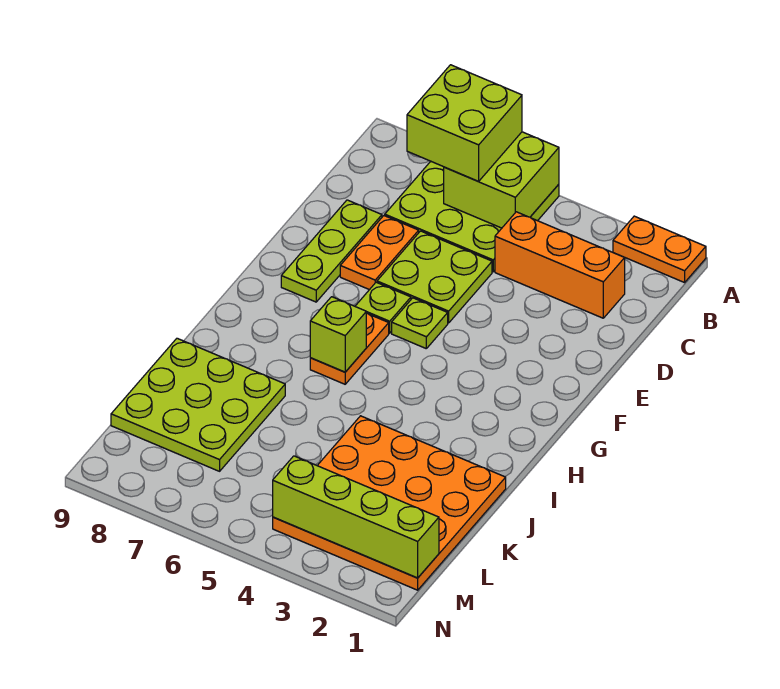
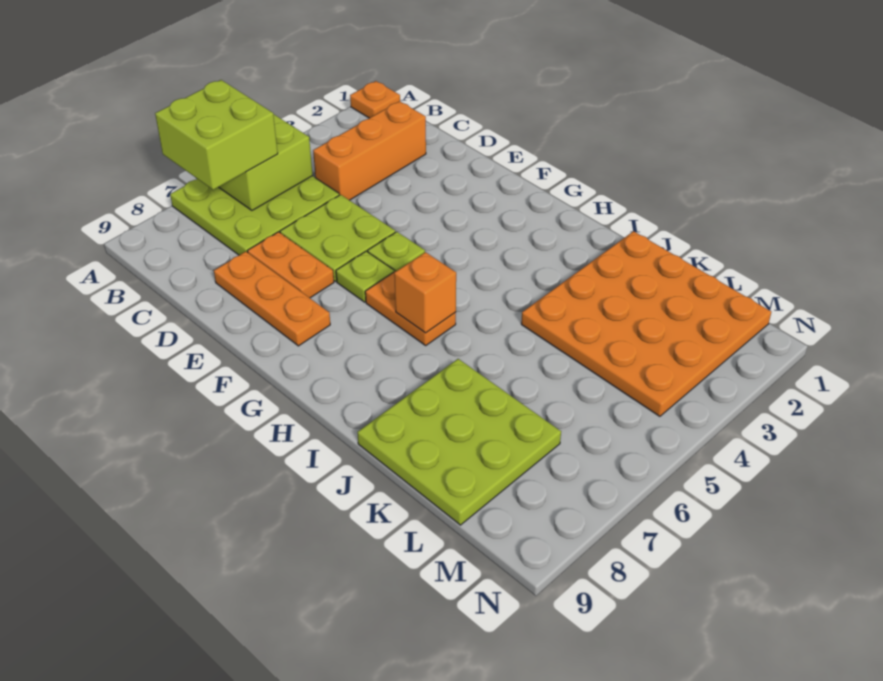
orange plate A1:A2 level 1 -> orange plate A1 level 1
lime plate D8:F8 level 1 -> orange plate D8:F8 level 1
lime brick H6 level 2 -> orange brick H6 level 2
lime brick M1:M4 level 2 -> none

